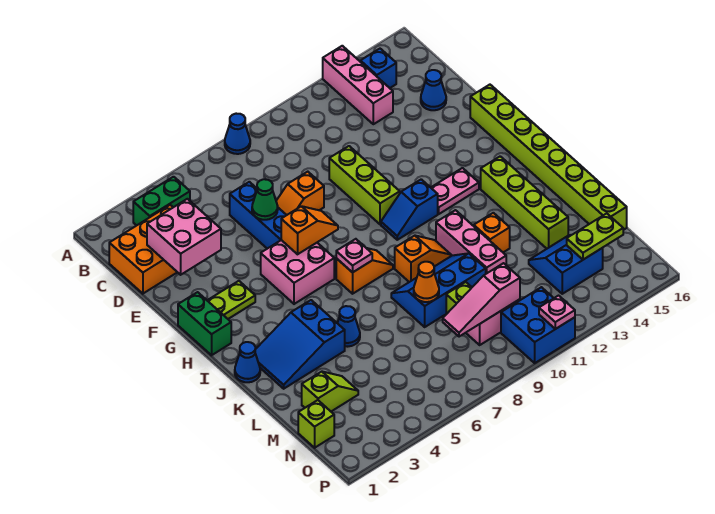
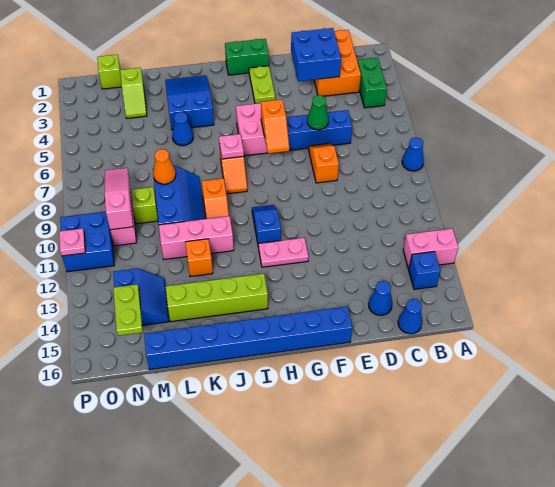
pink brick A13:C13 level 1 -> pink brick A13:B13 level 1
pink brick D2:E3 level 2 -> blue brick D2:E3 level 2
lime brick E10:G10 level 1 -> none
lime brick F16:M16 level 1 -> blue brick F16:M16 level 1
pink plate H12:H13 level 1 -> pink plate G12:H12 level 1
blue cone J1 level 1 -> blue cone C16 level 1

